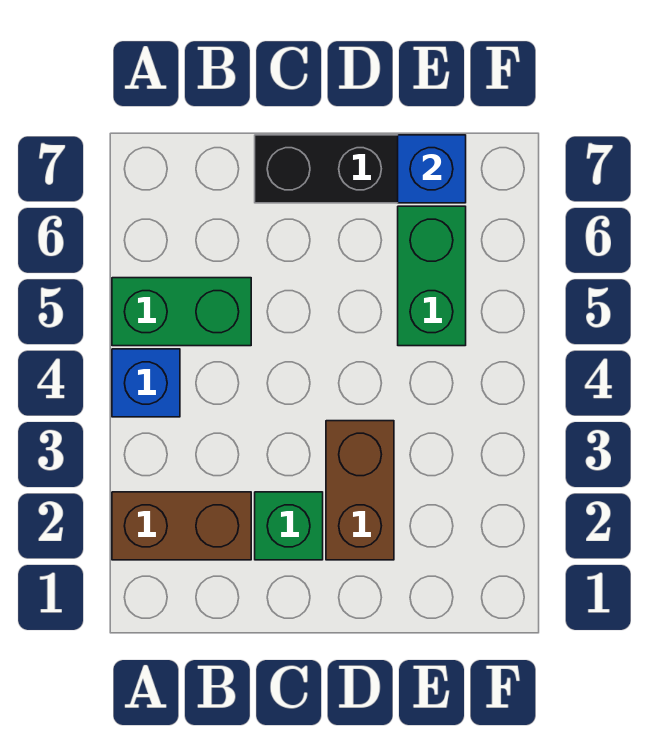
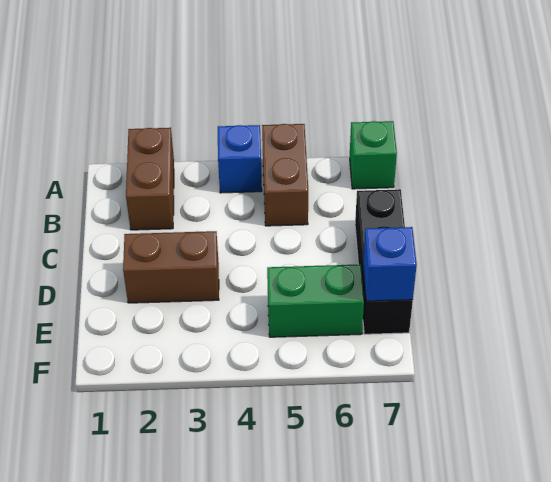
green brick A5:B5 level 1 -> brown brick A5:B5 level 1
green brick C2 level 1 -> green brick A7 level 1

